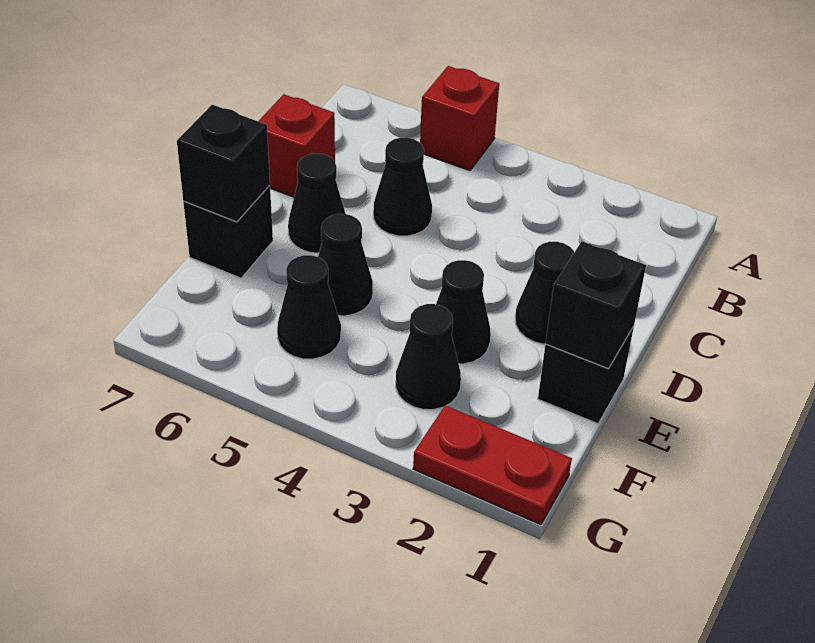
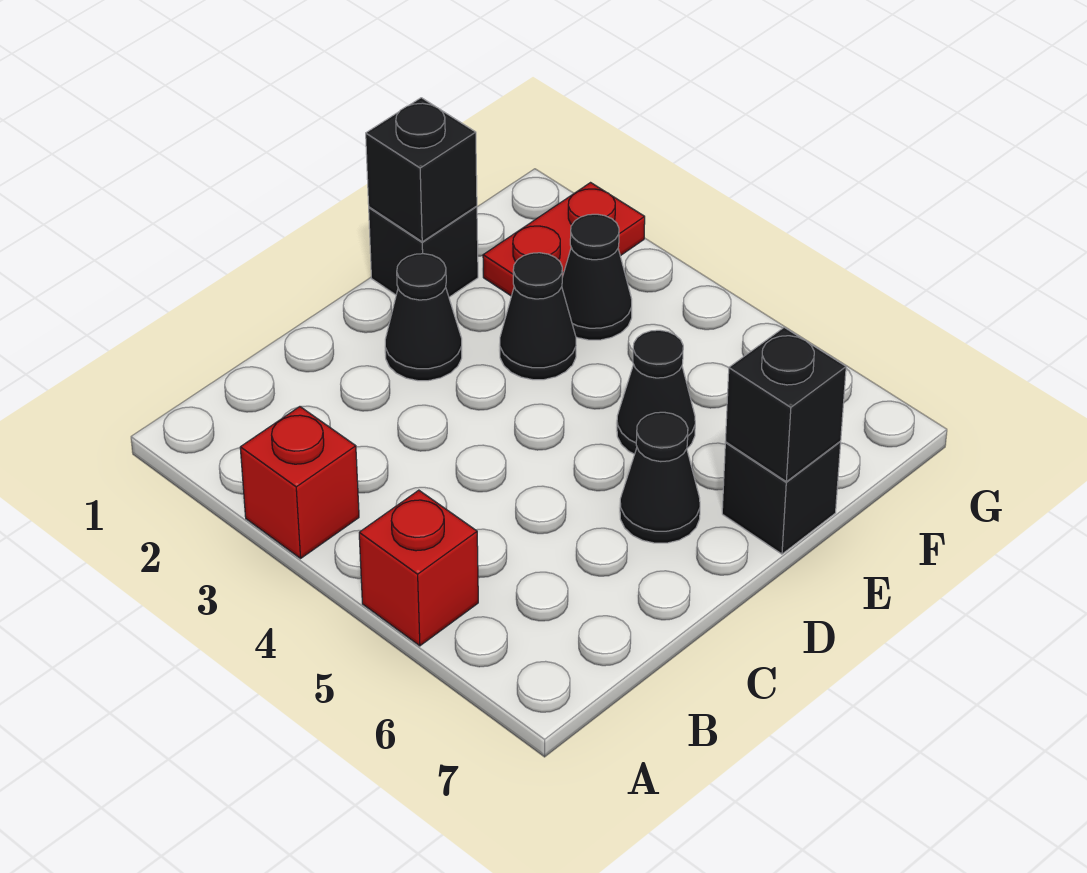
black cone C5 level 1 -> none
red brick C7 level 1 -> red brick A3 level 1
black cone F5 level 1 -> none
red plate G1:G2 level 1 -> red plate F2:G2 level 1

